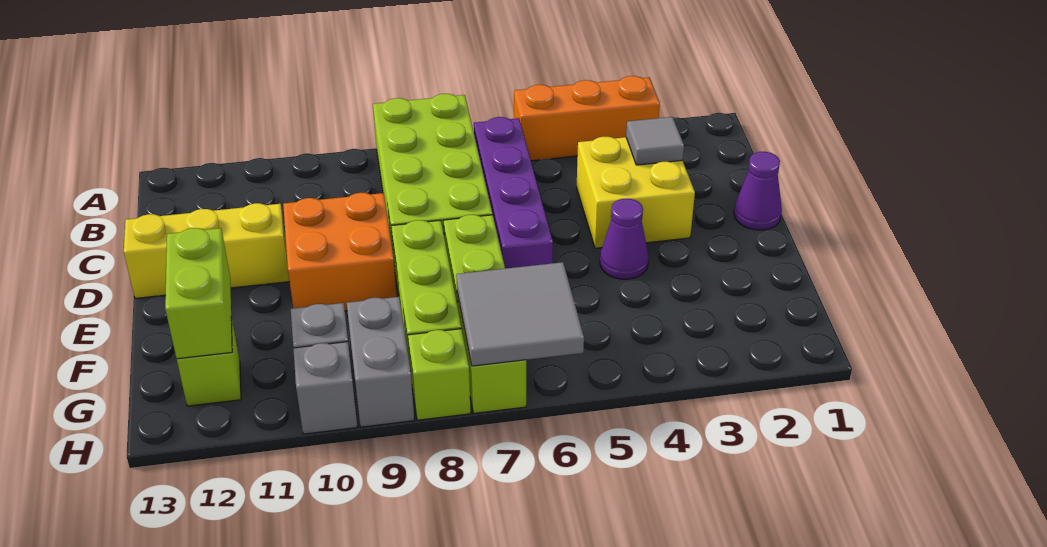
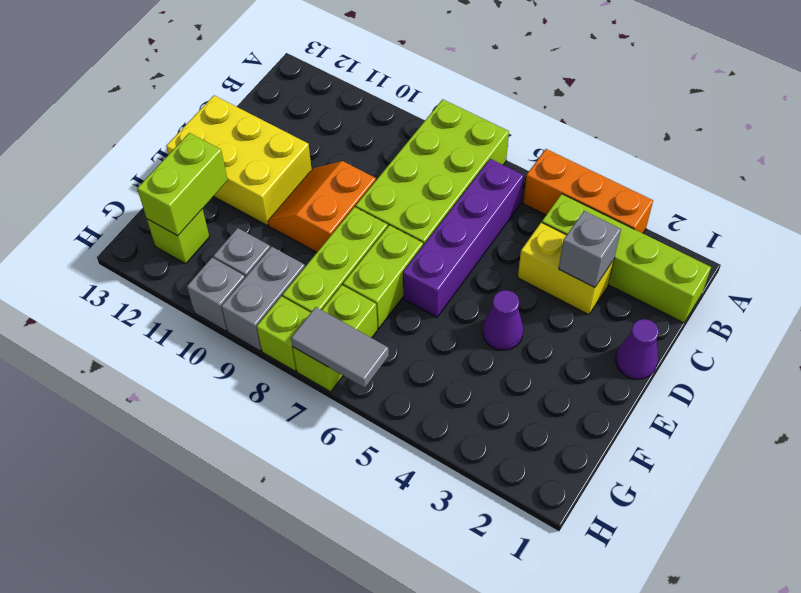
none -> lime brick B1:B4 level 1
yellow brick C3:D4 level 1 -> yellow brick C3:C4 level 1
grey tile C3 level 2 -> grey brick C3 level 2
orange brick D9:E10 level 1 -> orange slope D9:E10 level 1 top 9
yellow brick D11:D13 level 1 -> yellow brick D11:E13 level 1
grey tile G6:H7 level 2 -> grey tile H6:H7 level 2

